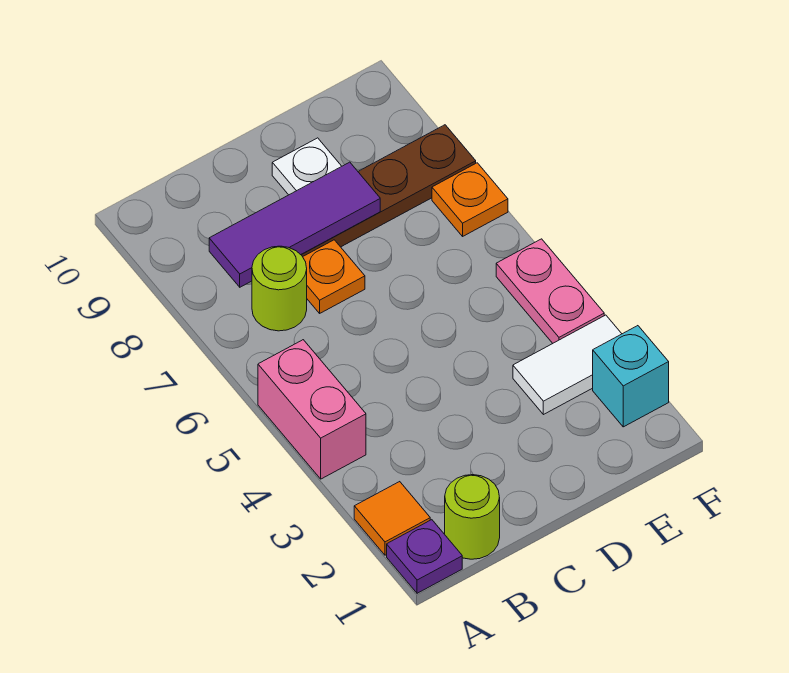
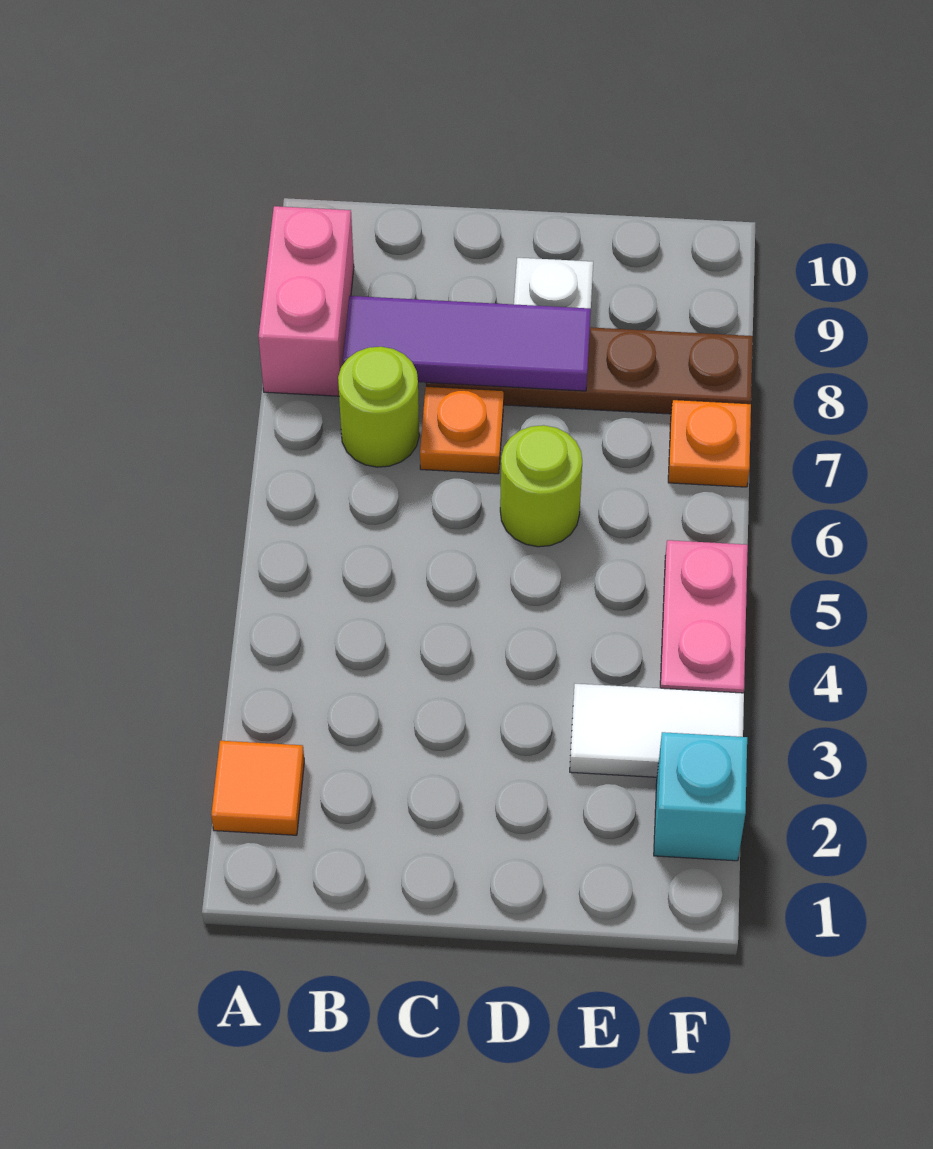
purple plate A1 level 1 -> none
pink brick A4:A5 level 1 -> pink brick A8:A9 level 1
lime round brick B1 level 1 -> lime round brick D6 level 1

